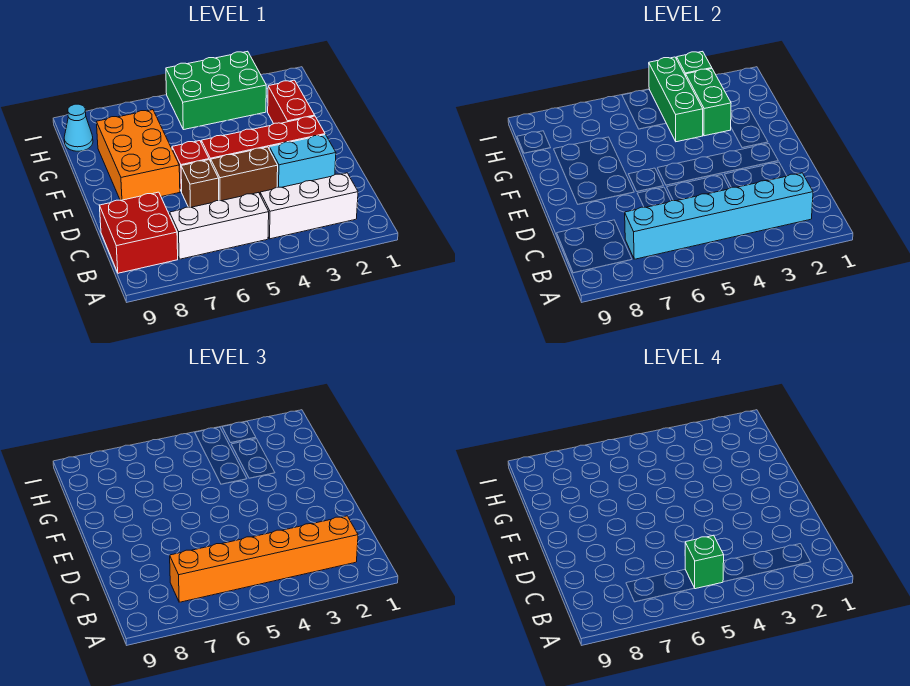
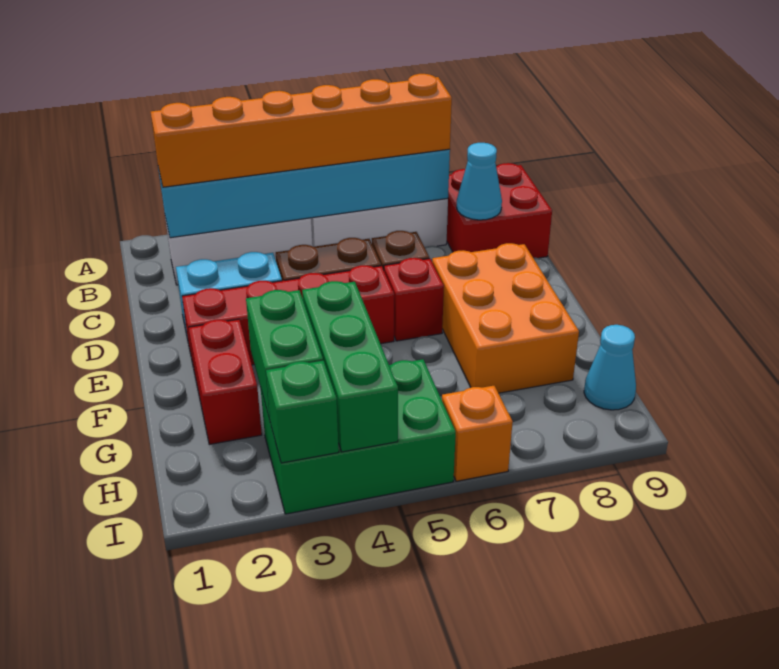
green brick B5 level 4 -> none
none -> cyan cone C8 level 2
none -> orange brick I6 level 1

